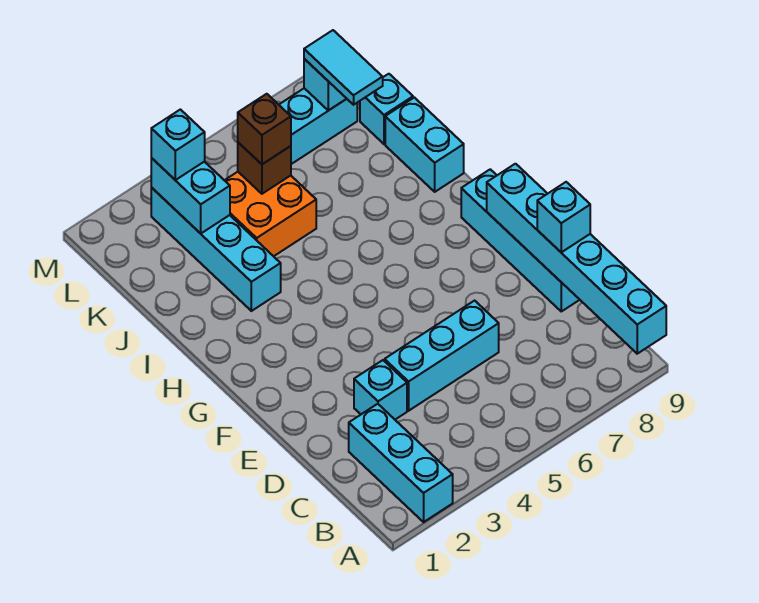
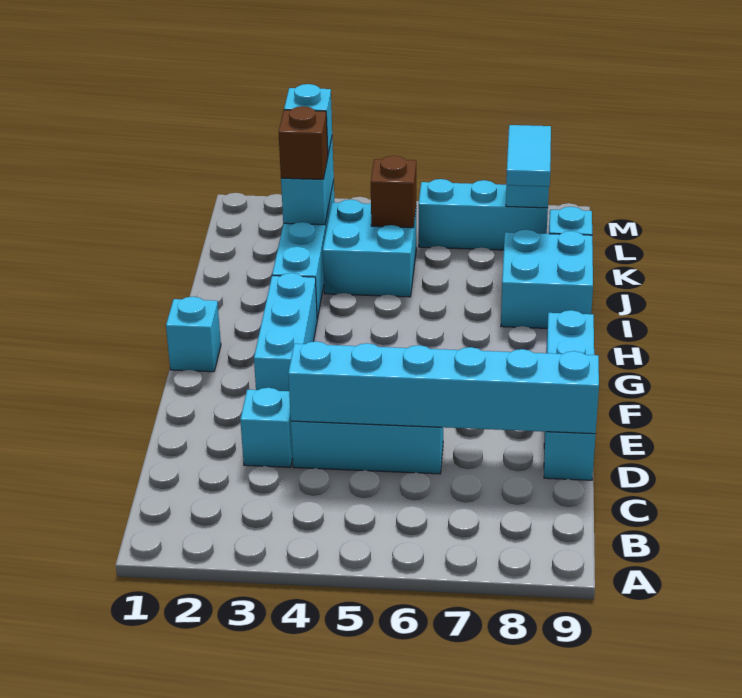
cyan brick A2:C2 level 1 -> cyan brick F3:H3 level 1
cyan brick A9:F9 level 2 -> cyan brick D4:D9 level 2
cyan brick D9 level 3 -> cyan brick G1 level 1
cyan brick I9:J9 level 1 -> cyan brick I8:J9 level 1
orange brick J4:K5 level 1 -> cyan brick J4:K5 level 1
brown brick K5 level 3 -> brown brick K3 level 3

